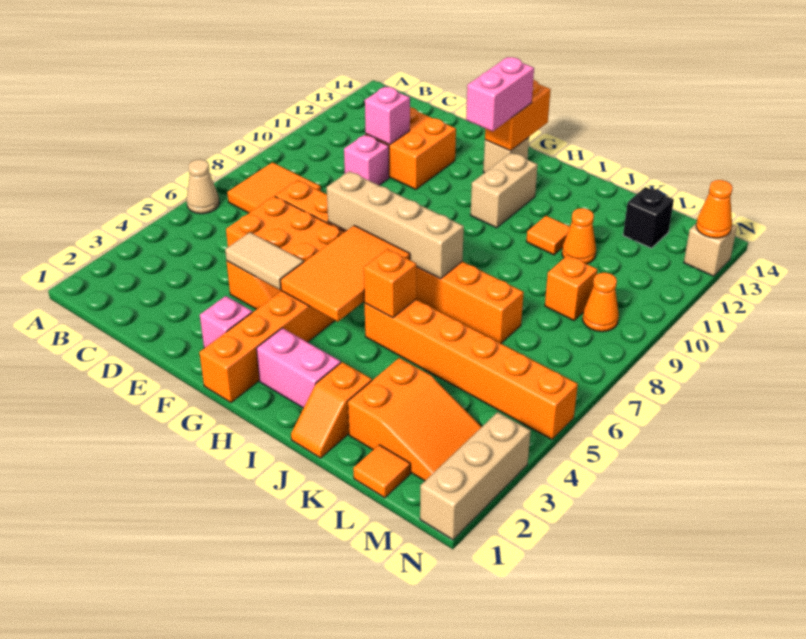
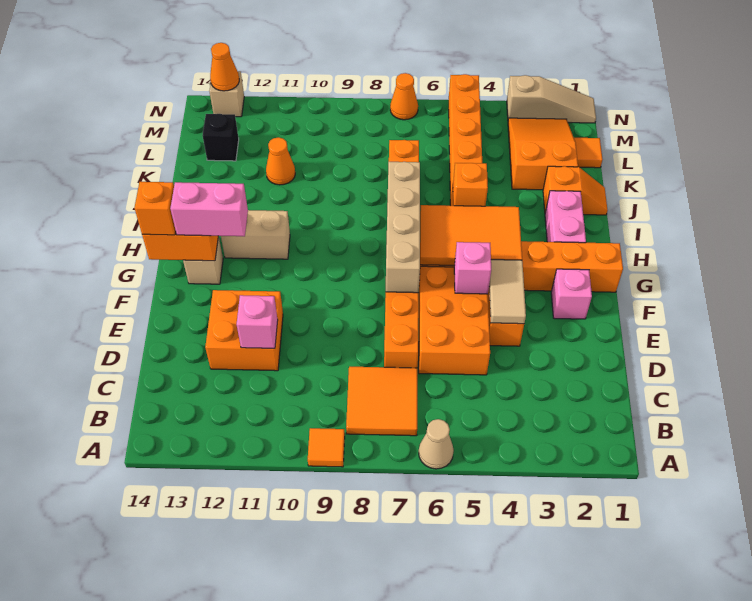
pink brick D10 level 1 -> pink brick F5 level 2
orange tile J11 level 1 -> orange tile A9 level 1
orange brick L9 level 1 -> orange brick G14 level 3
orange cone M9 level 1 -> orange cone N7 level 1
tan brick N1:N3 level 1 -> tan slope N1:N3 level 1 top 3

